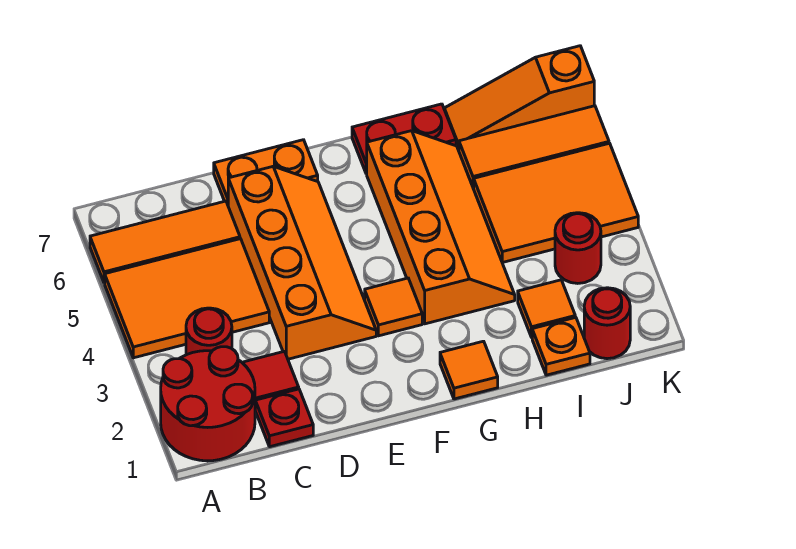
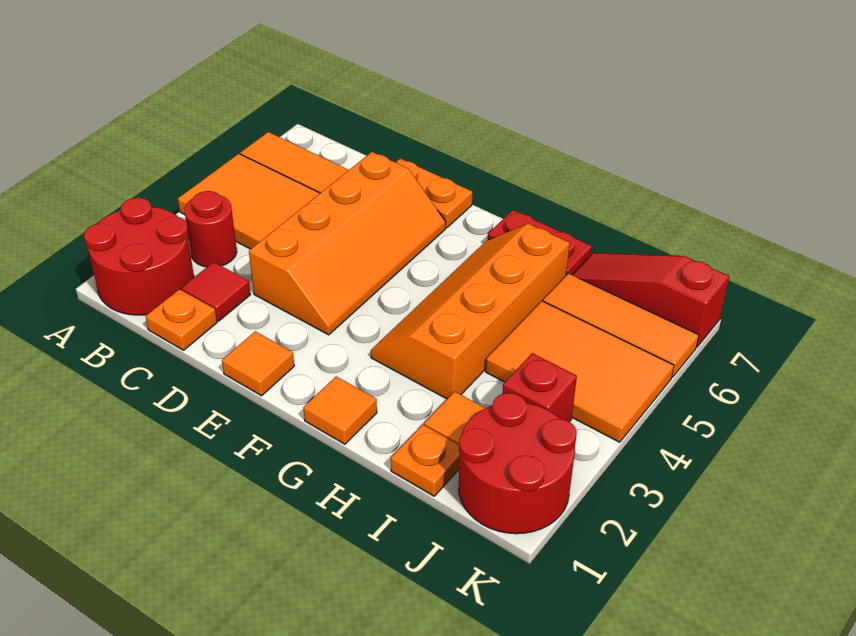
red plate C1 level 1 -> orange plate C1 level 1
orange tile F3 level 1 -> orange tile E1 level 1
orange slope G3:H6 level 1 top G -> orange slope G3:H6 level 1 top H
orange slope I7:K7 level 1 top K -> red slope I7:K7 level 1 top K
red round brick J1 level 1 -> red round brick J1:K2 level 1
red round brick J3 level 1 -> red brick J3 level 1

